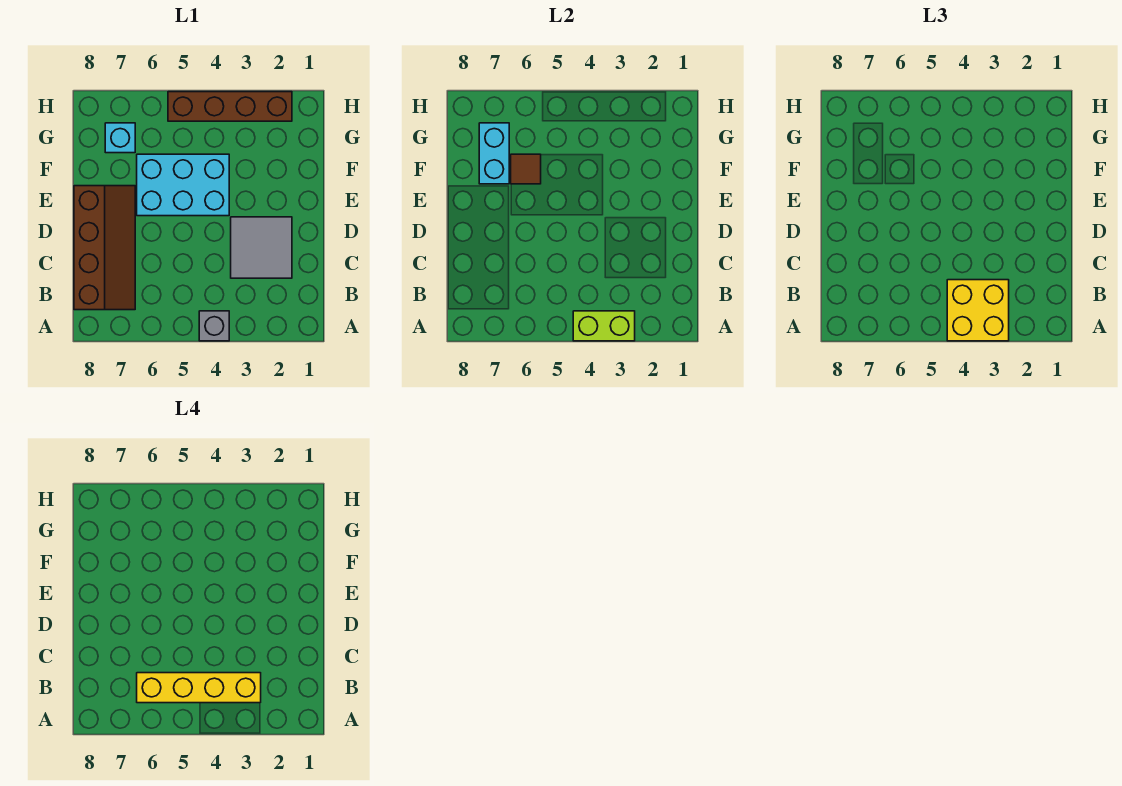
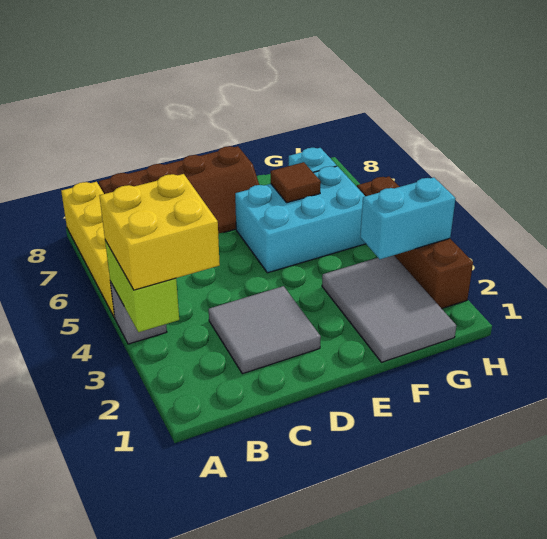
yellow brick B3:B6 level 4 -> yellow brick A5:A8 level 1
cyan brick E4:F6 level 1 -> cyan brick E5:G6 level 1
none -> grey tile F1:G3 level 1
cyan brick F7:G7 level 2 -> cyan brick G3:H3 level 2

